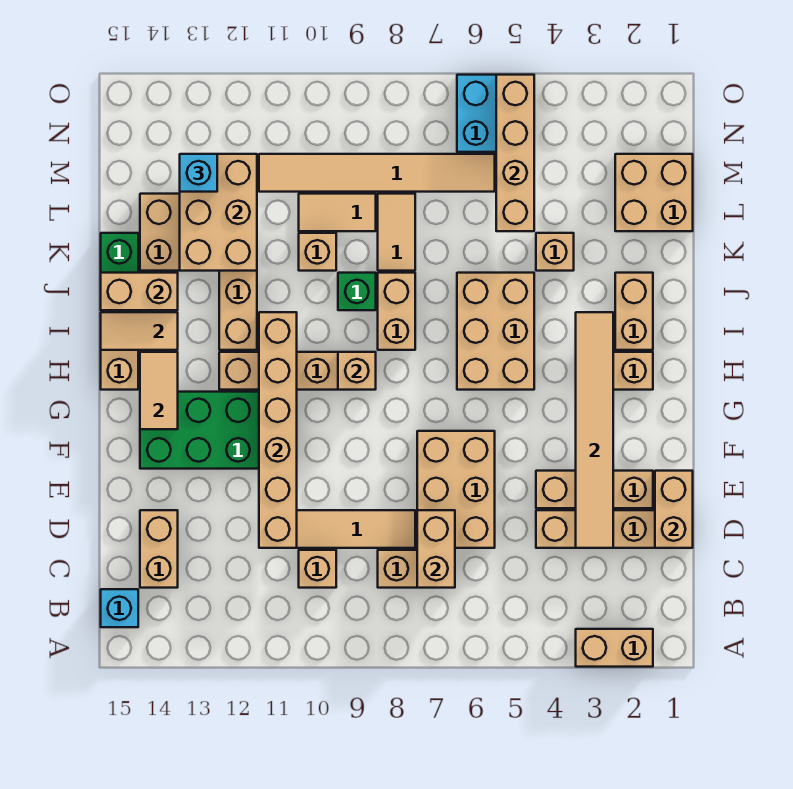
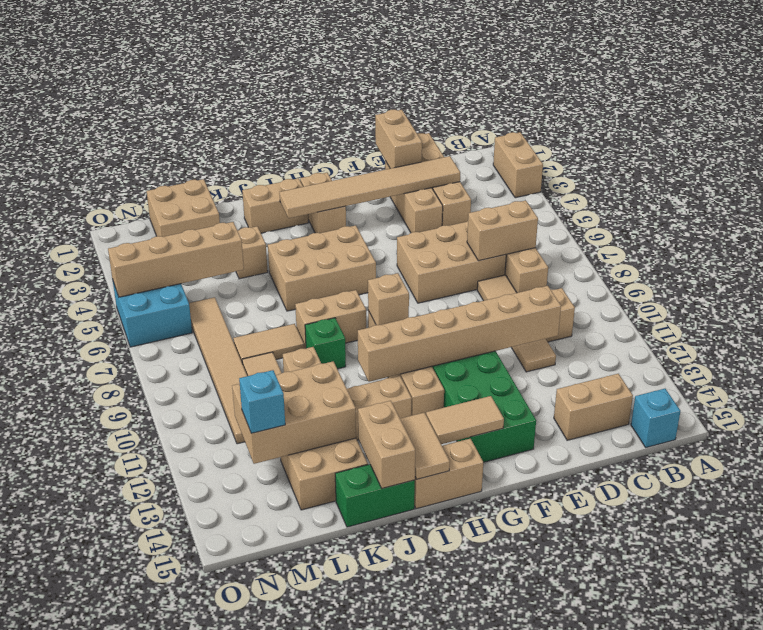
tan brick D1:E1 level 2 -> tan brick E1:E2 level 2

